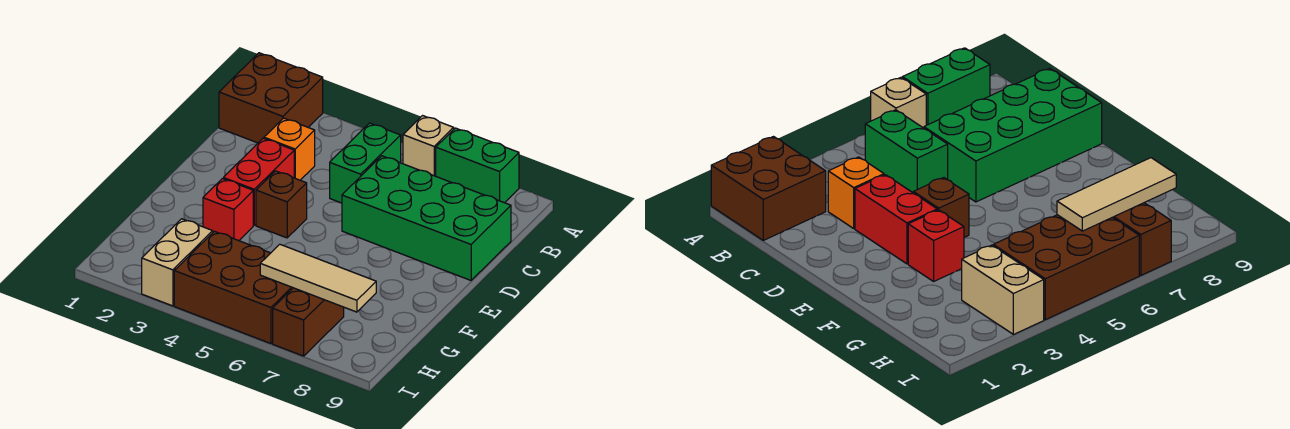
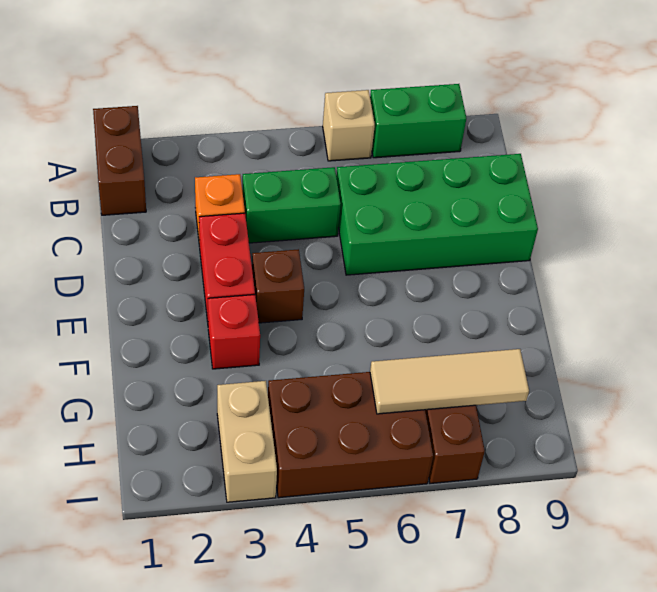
brown brick A1:B2 level 1 -> brown brick A1:B1 level 1
green brick B5:C5 level 1 -> green brick C4:C5 level 1

